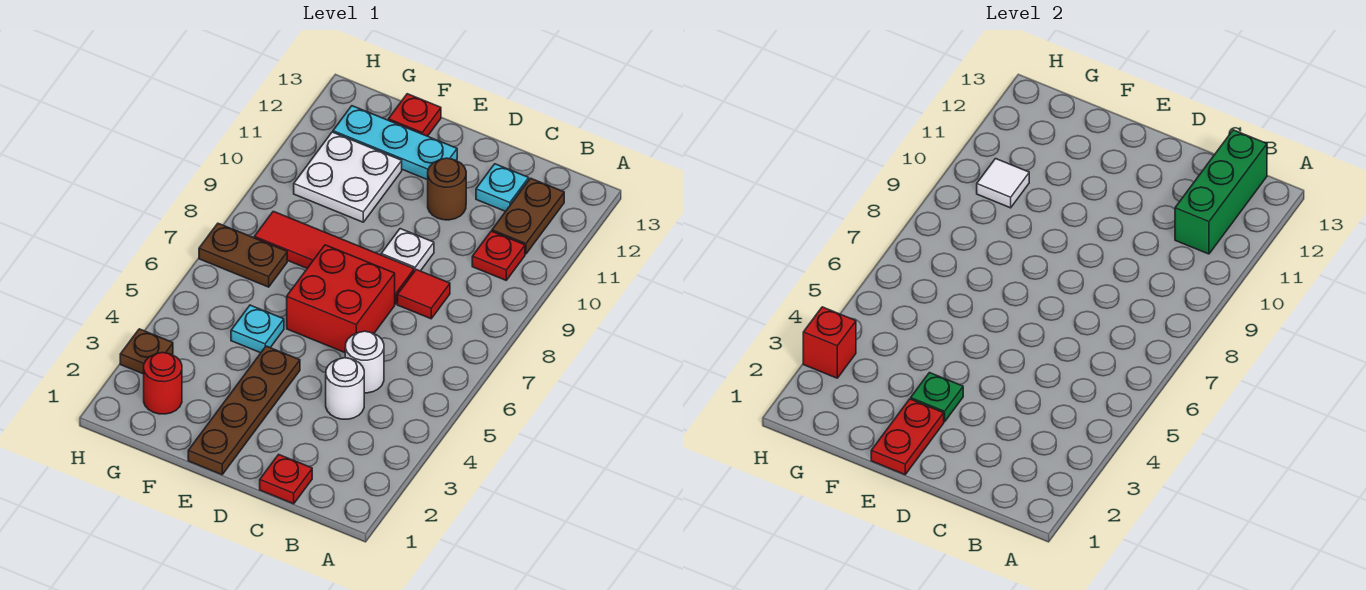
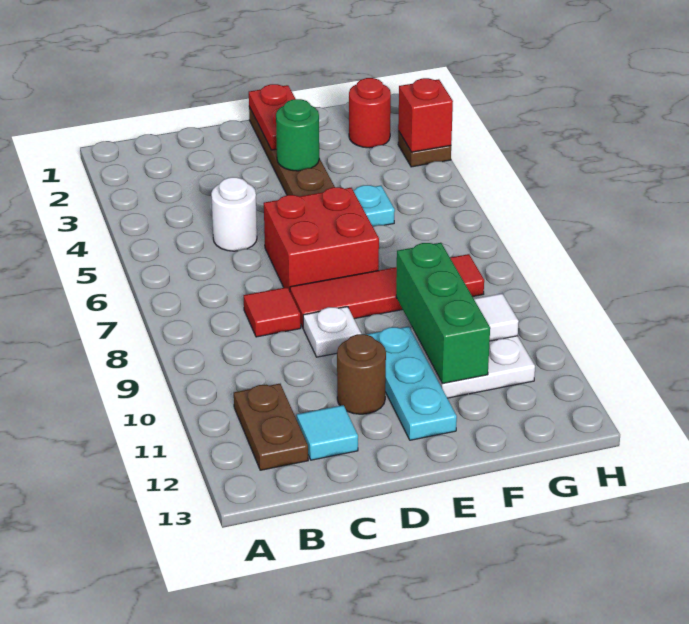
red plate B10 level 1 -> none
green brick B11:B13 level 2 -> green brick F9:F11 level 2
red plate C1 level 1 -> none
white round brick C4 level 1 -> none
cyan plate C12 level 1 -> cyan tile C12 level 1
green plate E3 level 2 -> green round brick E3 level 2
cyan plate E12:G12 level 1 -> cyan plate E10:E12 level 1
red plate F13 level 1 -> none
brown plate G7:H7 level 1 -> none

